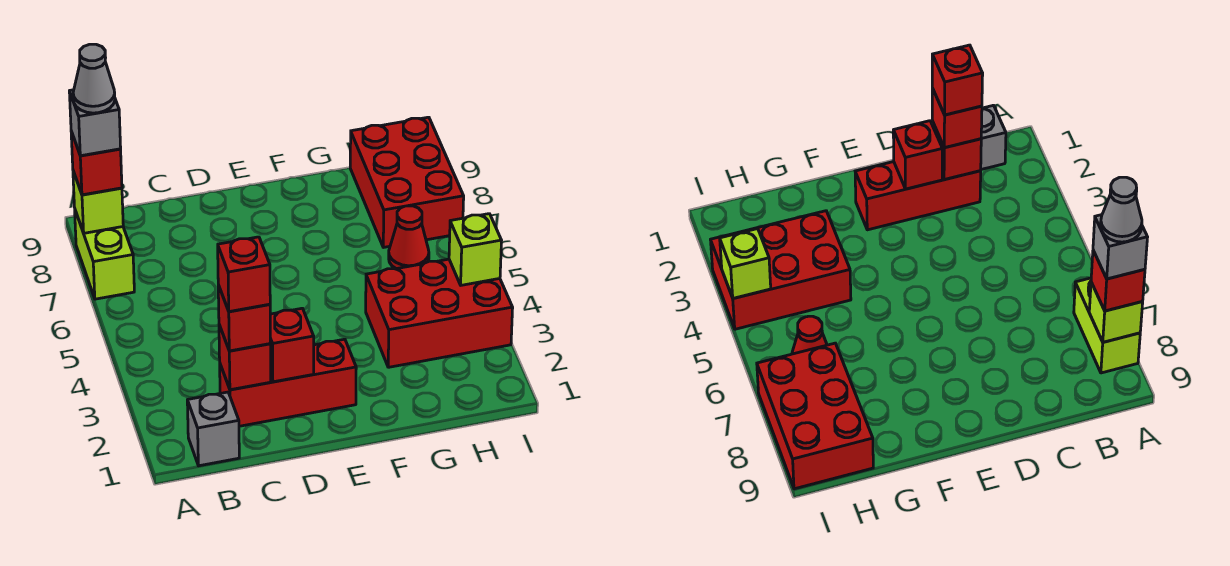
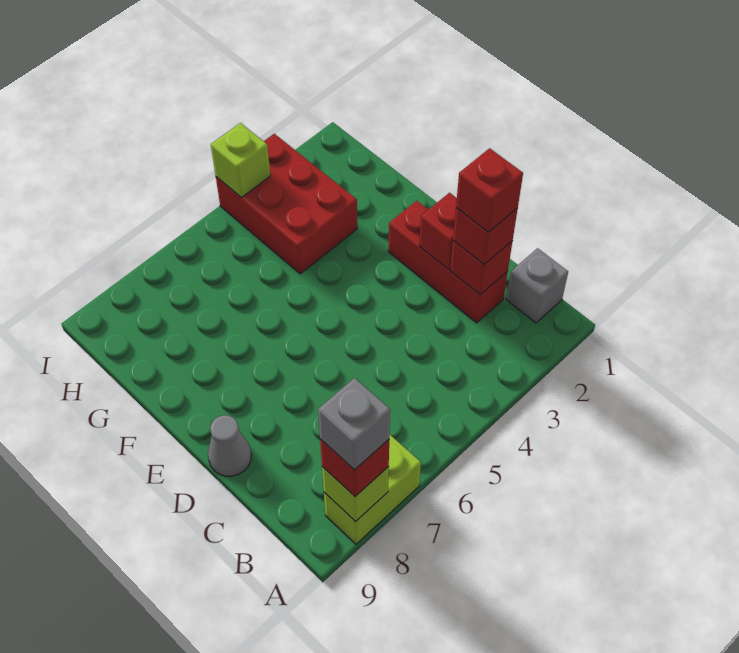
grey cone A8 level 5 -> grey cone D9 level 1
red cone H6 level 1 -> none
red brick H7:I9 level 1 -> none

